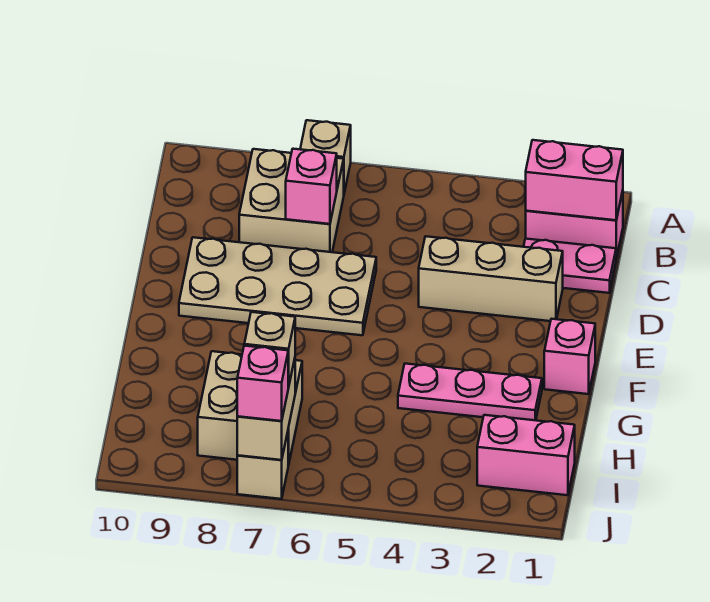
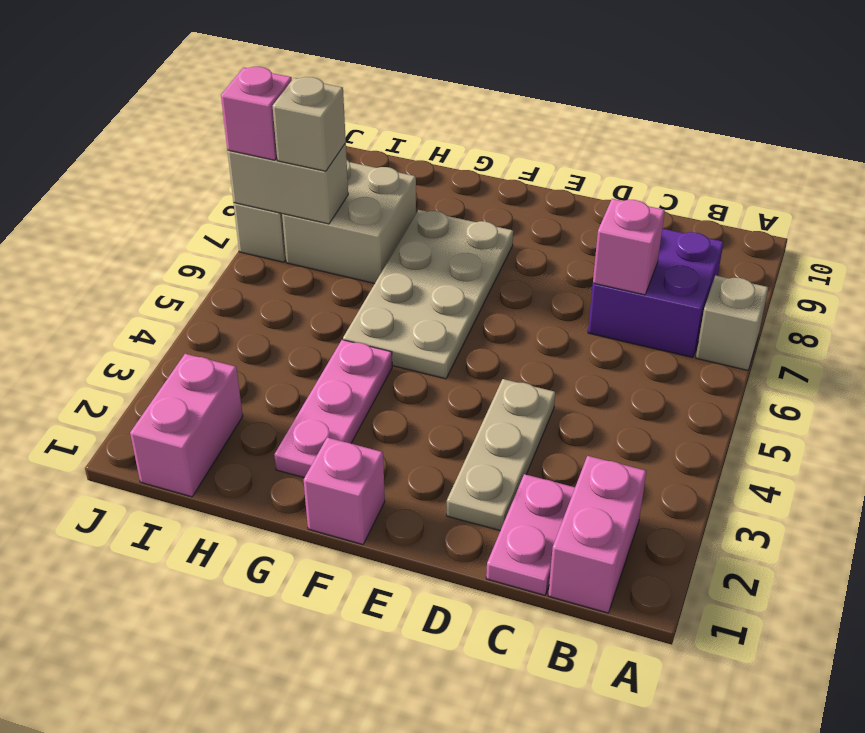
pink brick B1:B2 level 2 -> none
tan brick B7:C8 level 1 -> purple brick B7:C8 level 1
tan brick D2:D4 level 1 -> tan plate D2:D4 level 1
tan plate D6:E9 level 1 -> tan plate F5:G8 level 1

